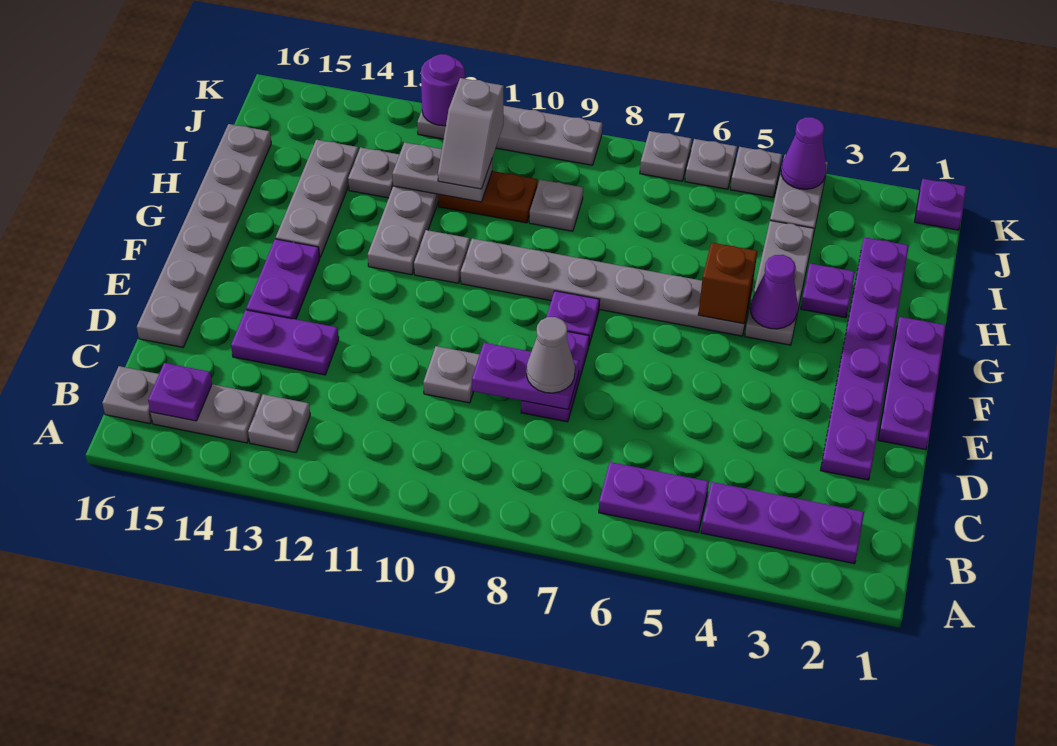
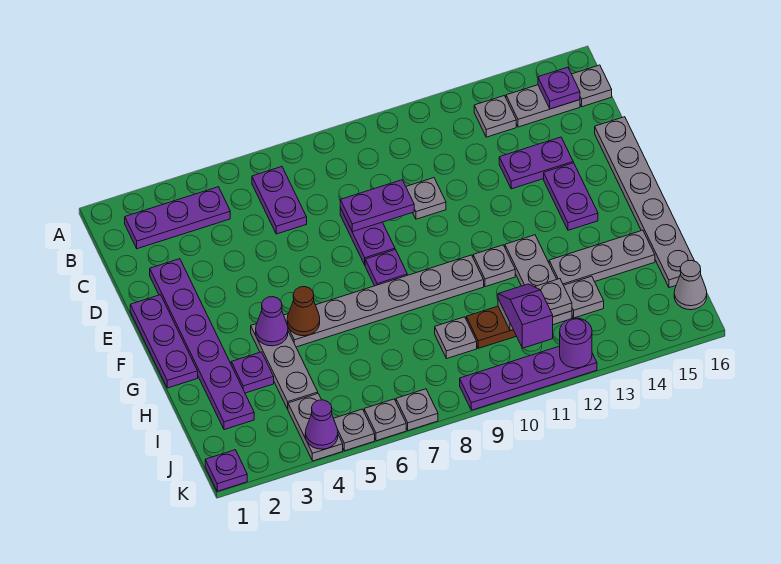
purple plate B5:B6 level 1 -> purple plate B6:C6 level 1
grey cone D8 level 3 -> grey cone J16 level 1
brown brick G5 level 2 -> brown cone G5 level 2
grey plate G14:I14 level 1 -> grey plate H13:H15 level 1
grey slope I11:J11 level 3 top J -> purple slope I11:J11 level 3 top J
grey plate K9:K12 level 1 -> purple plate K9:K12 level 1

